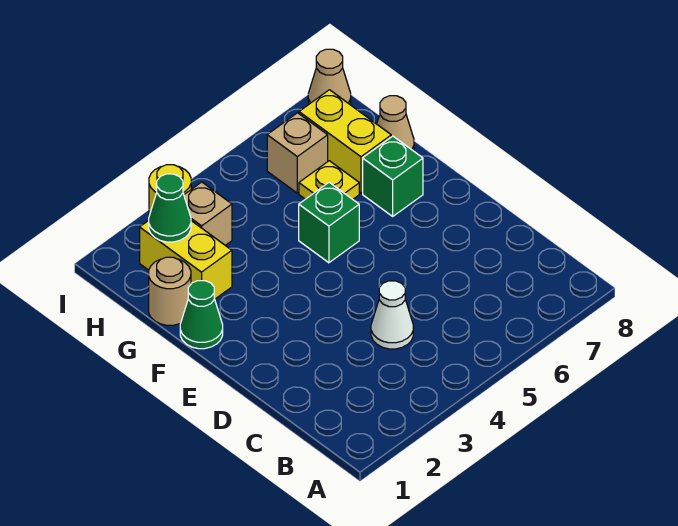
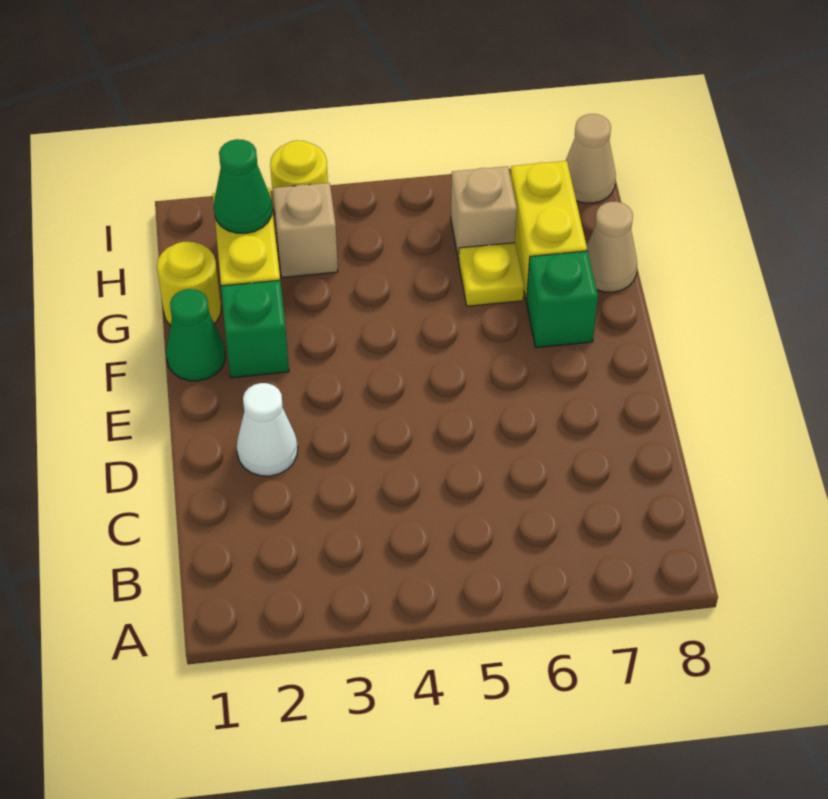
white cone C4 level 1 -> white cone D2 level 1
green brick F5 level 1 -> green brick F2 level 1
tan round brick G1 level 1 -> yellow round brick G1 level 1

